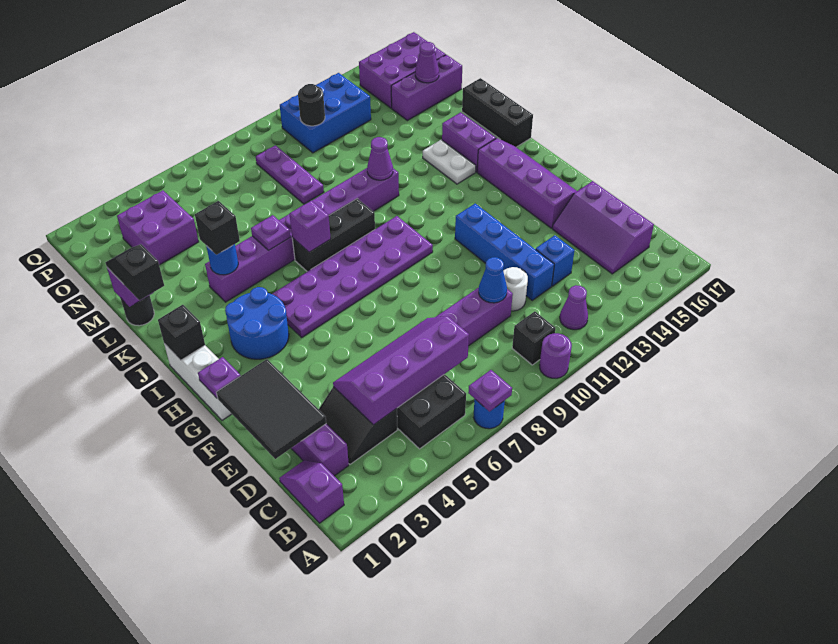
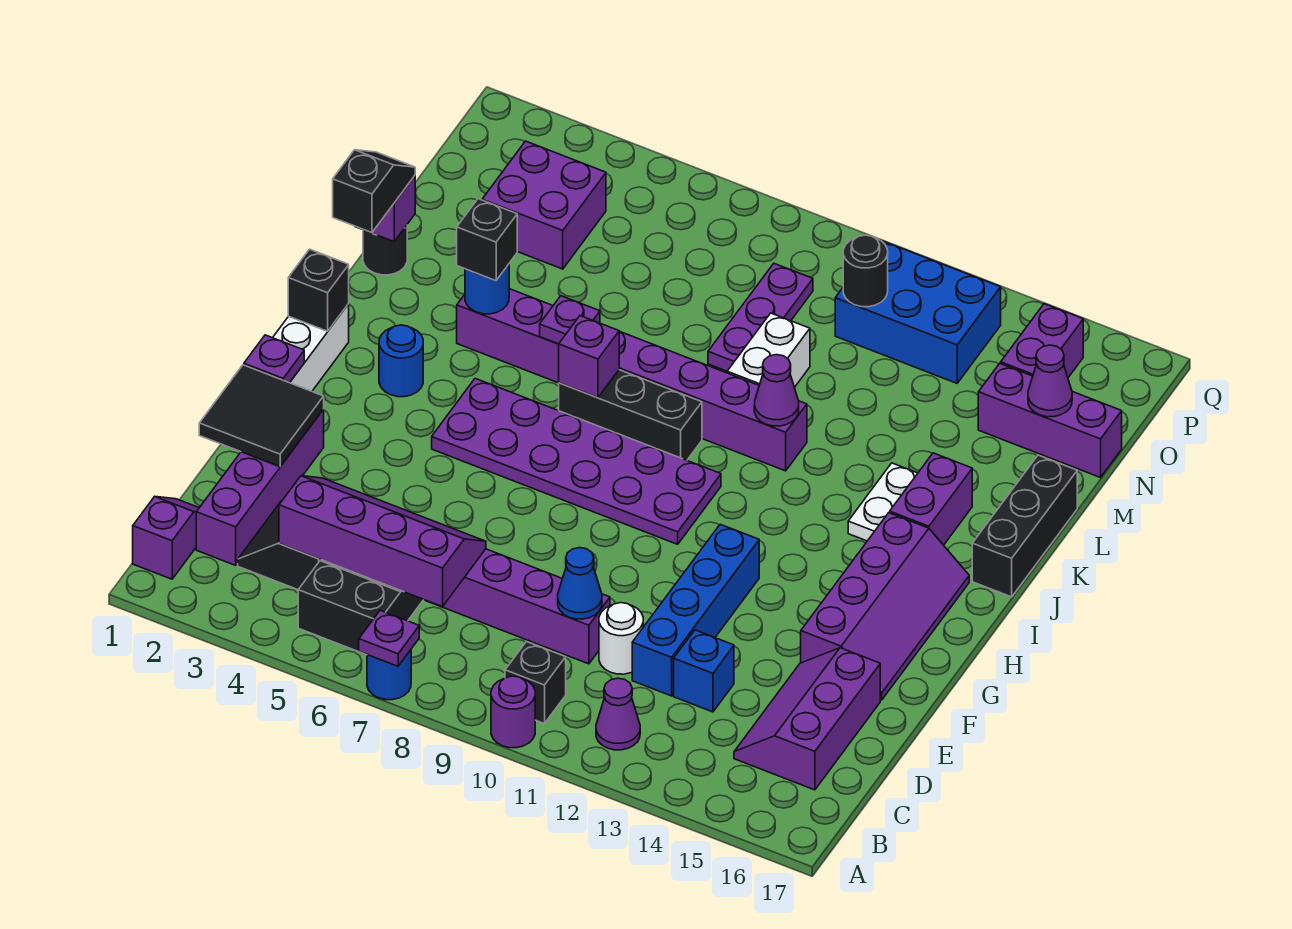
black tile D1:F2 level 2 -> black tile E1:F2 level 2
blue round brick H3:I4 level 1 -> blue round brick I3 level 1
none -> white brick L10:M10 level 1
purple brick O15:P17 level 1 -> purple brick O15:P15 level 1

